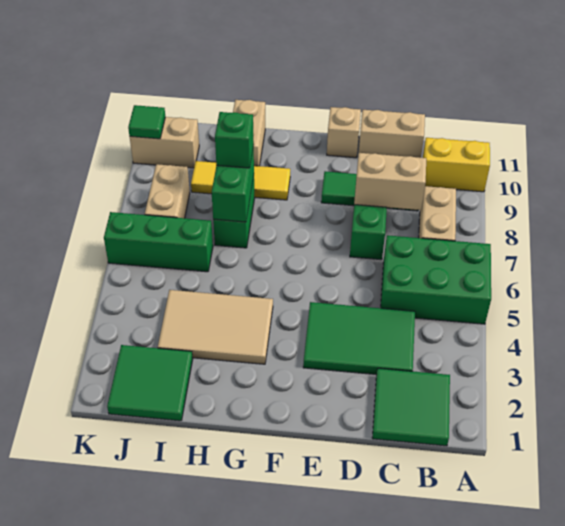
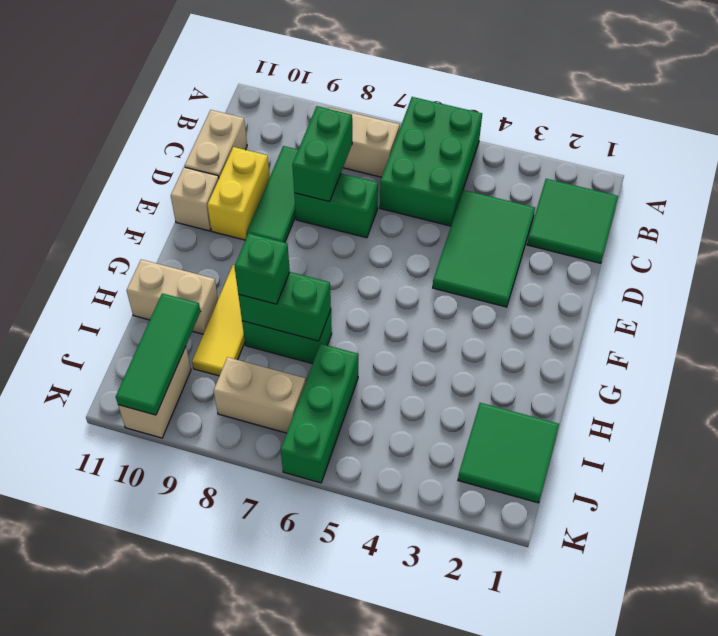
yellow brick A10:B10 level 1 -> yellow brick D10:E10 level 1
tan brick C8:D8 level 2 -> green brick C8:D8 level 2
tan tile G3:I4 level 1 -> none
green tile K10 level 2 -> green tile I10:K10 level 2

